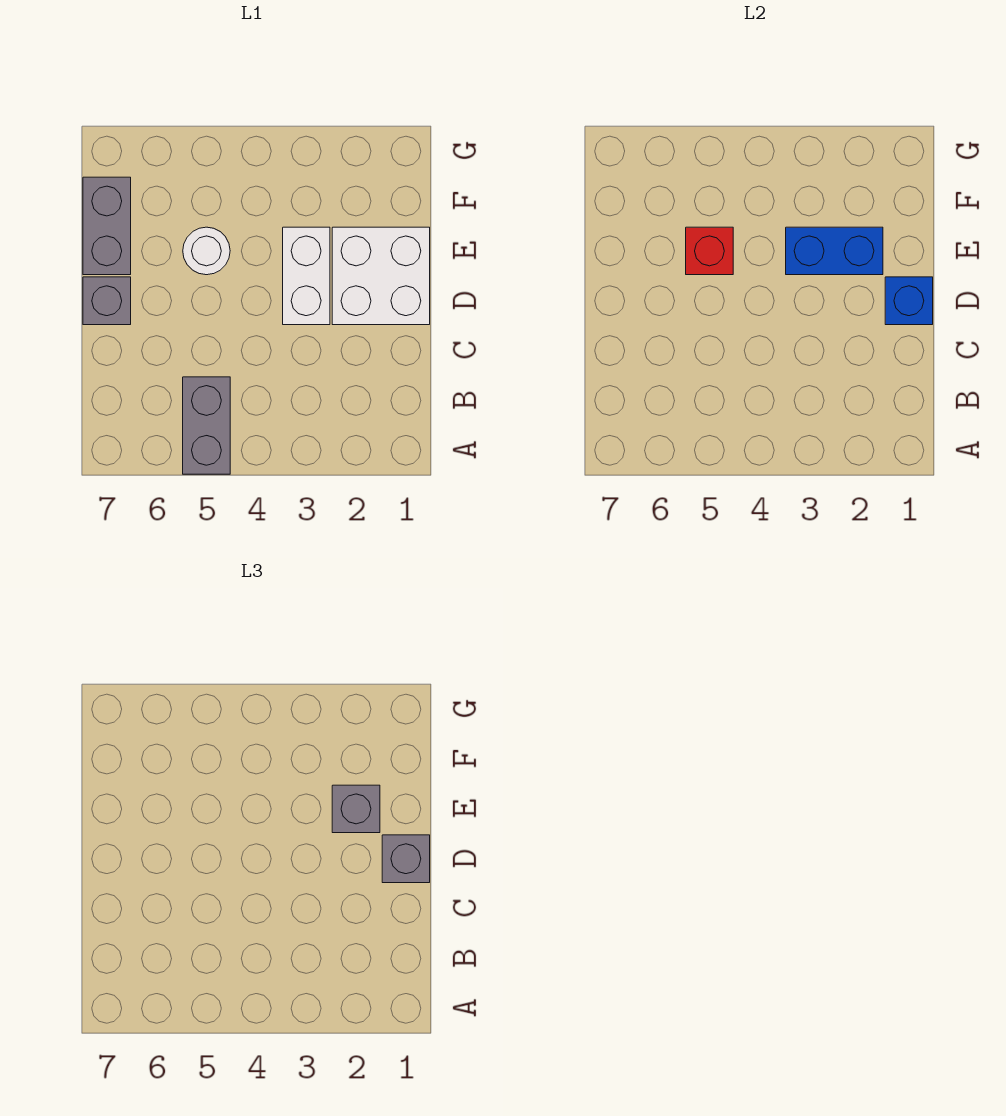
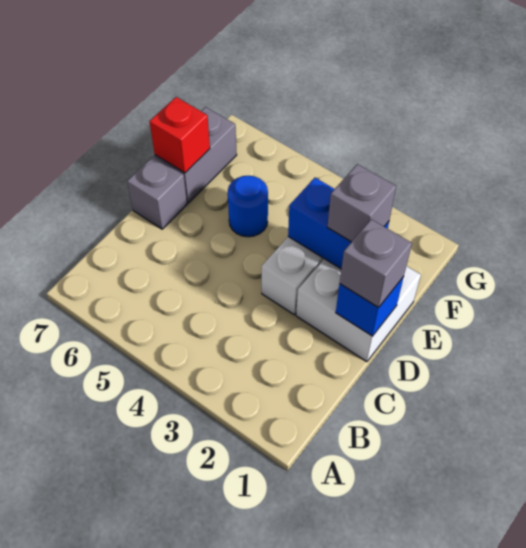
grey brick A5:B5 level 1 -> none
white round brick E5 level 1 -> blue round brick E5 level 1
red brick E5 level 2 -> red brick E7 level 2

